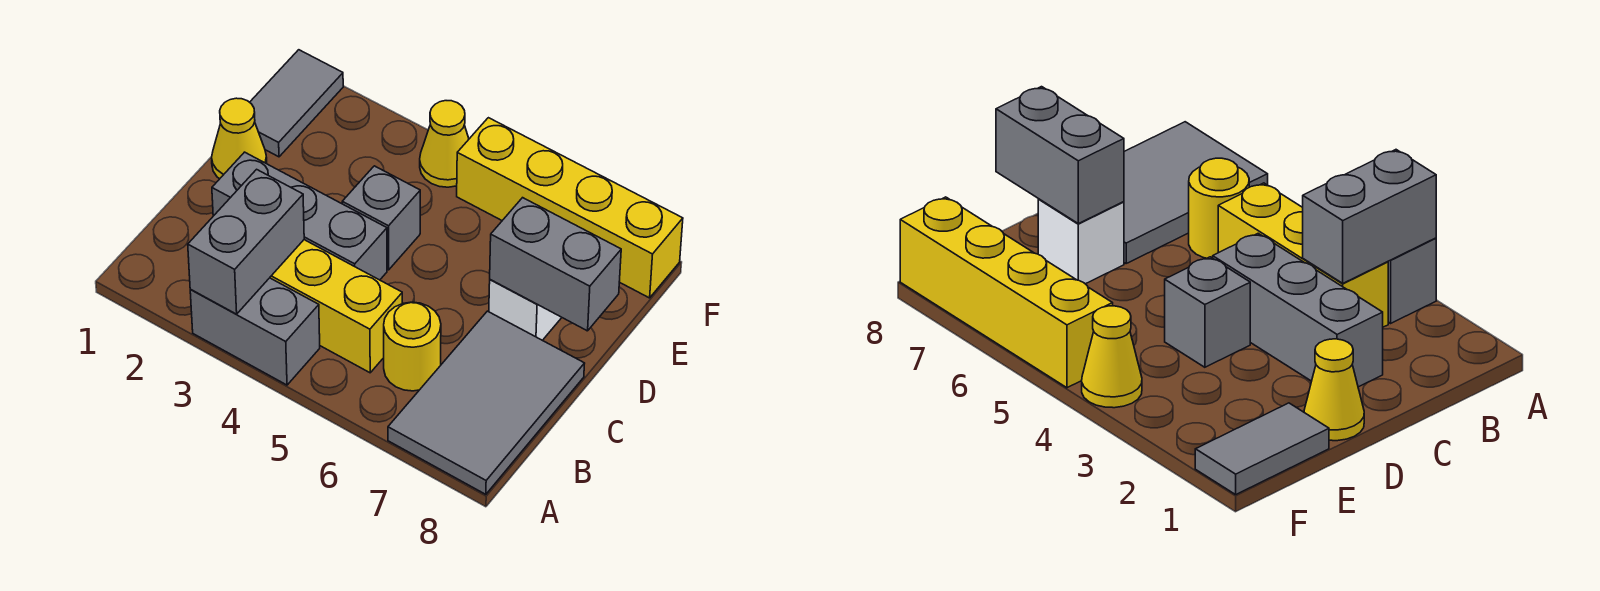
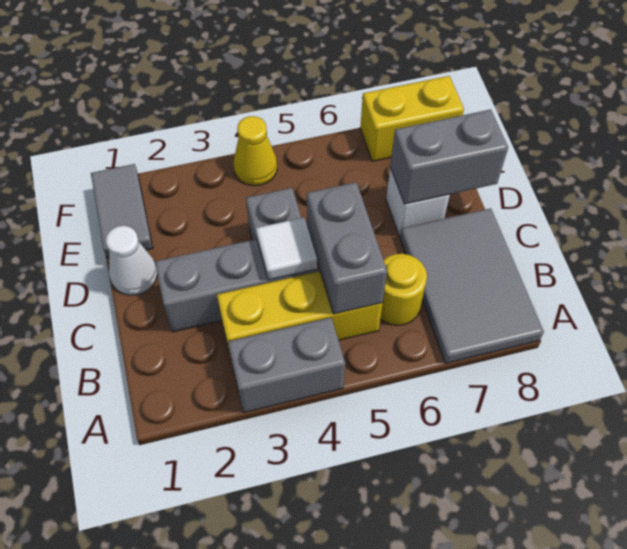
grey brick A3:B3 level 2 -> grey brick B5:C5 level 2
none -> white tile C4 level 2
yellow cone D1 level 1 -> white cone D1 level 1
yellow brick F5:F8 level 1 -> yellow brick F7:F8 level 1

